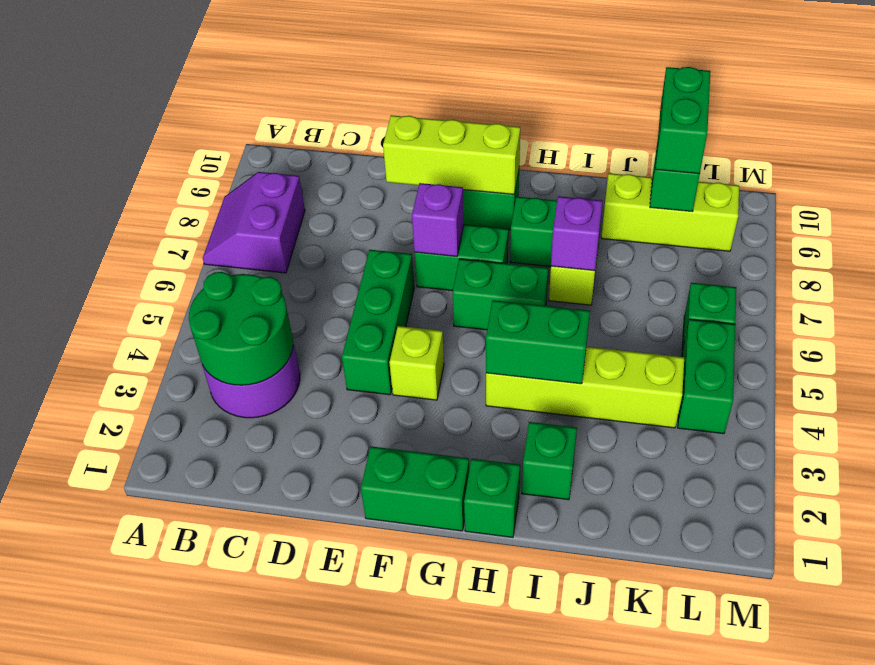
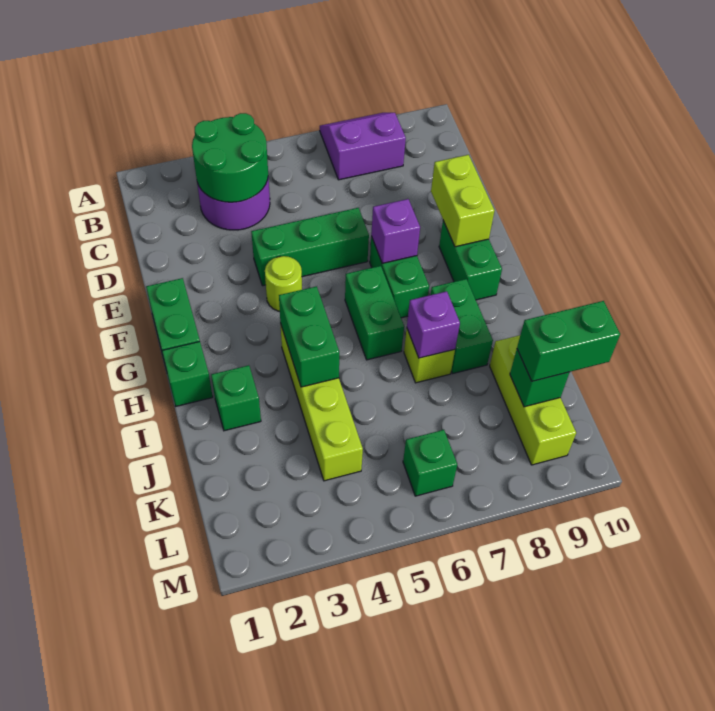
lime brick E9:G9 level 2 -> lime brick E9:F9 level 2
lime brick F4 level 1 -> lime round brick F4 level 1
green brick L4:L5 level 1 -> none

